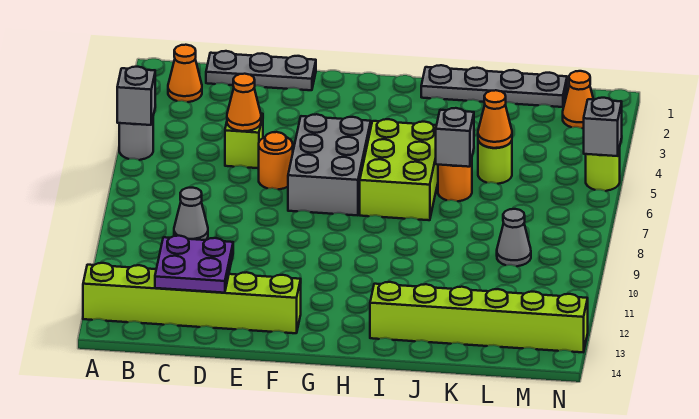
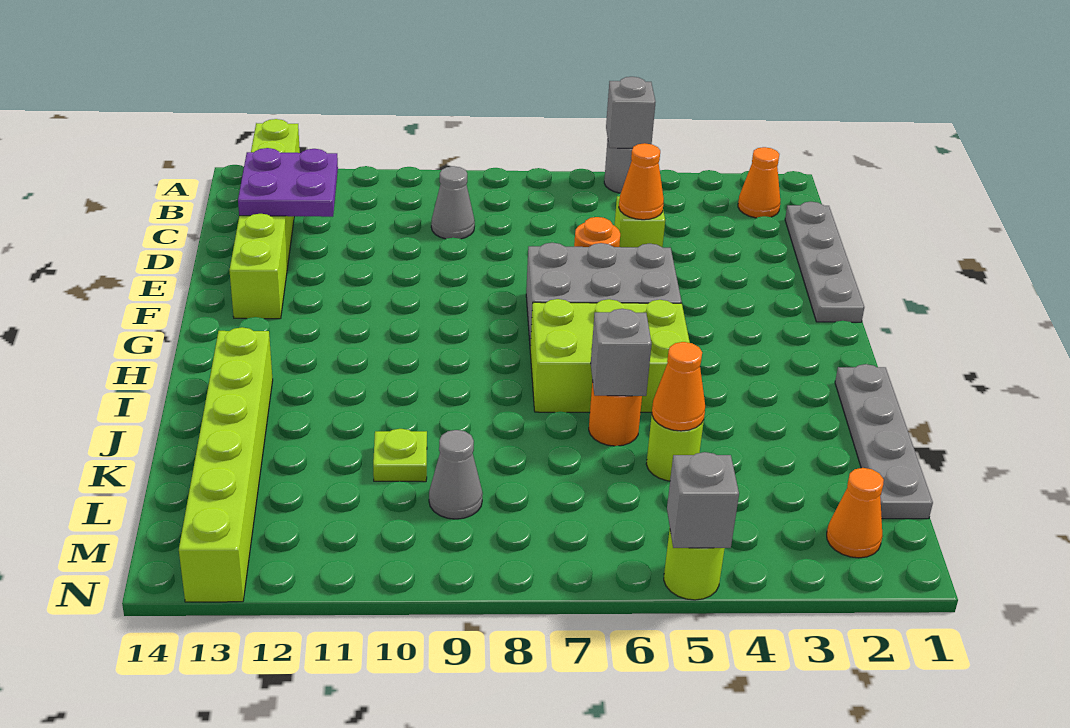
grey plate C1:E1 level 1 -> grey plate C1:F1 level 1
none -> lime plate K10 level 1

